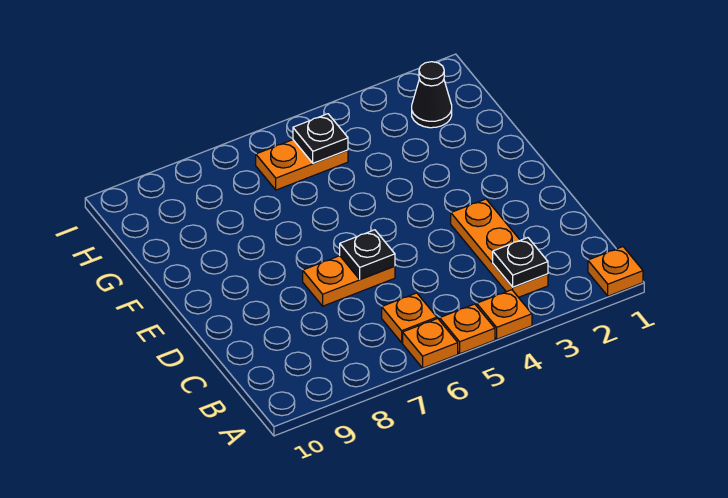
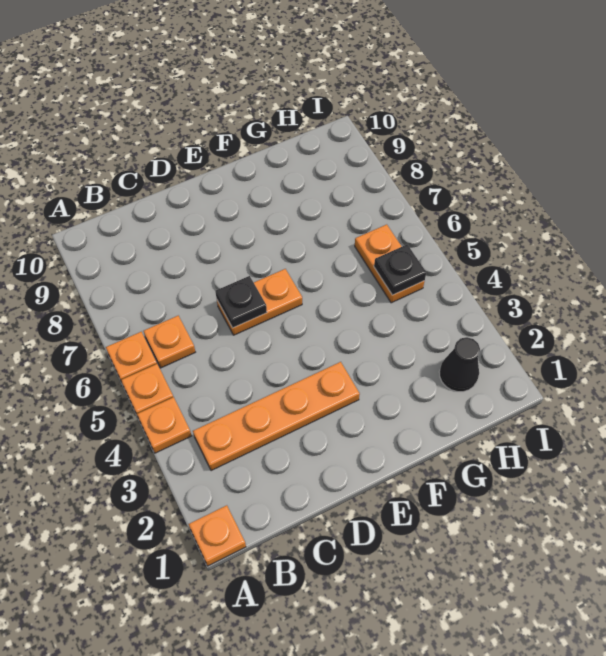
orange plate B3:D3 level 1 -> orange plate B3:E3 level 1
black plate B3 level 2 -> none
orange plate D6:D7 level 1 -> orange plate D6:E6 level 1

